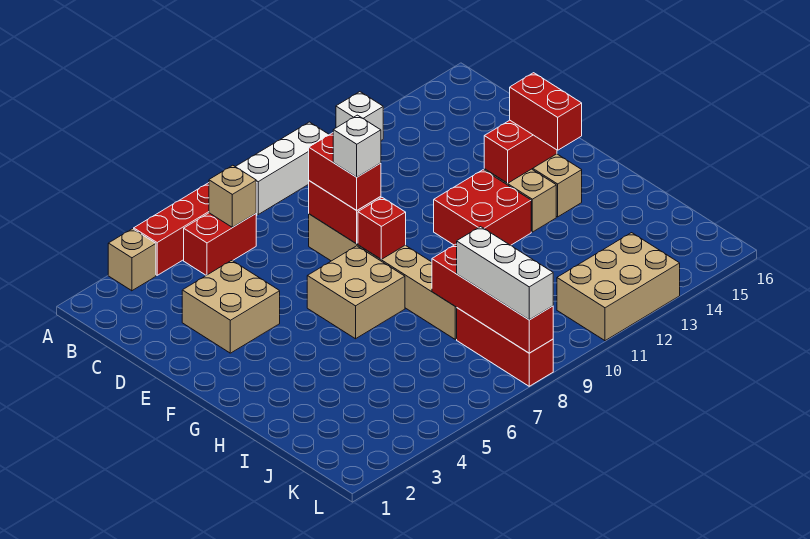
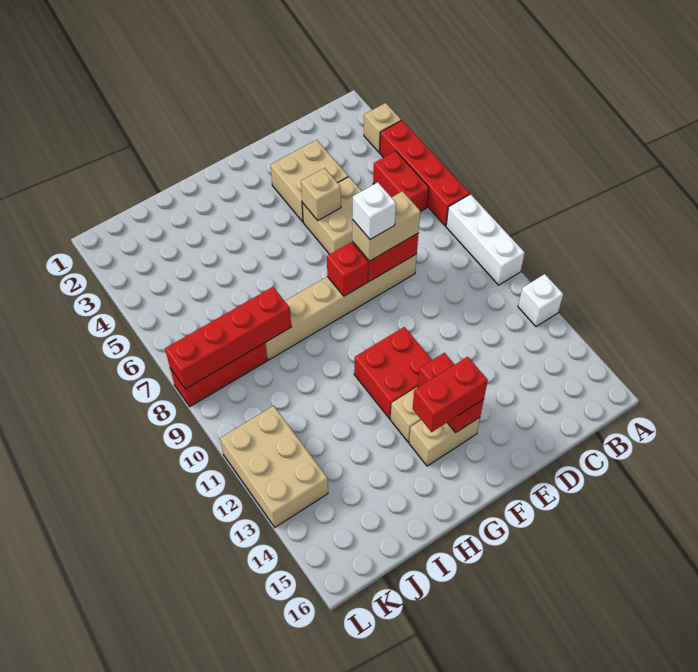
tan brick B6 level 2 -> tan brick E5 level 2
red brick D8:E8 level 3 -> tan brick D8:E8 level 3
tan brick F6:G7 level 1 -> tan brick D5:E6 level 1
white brick J8:L8 level 3 -> none

